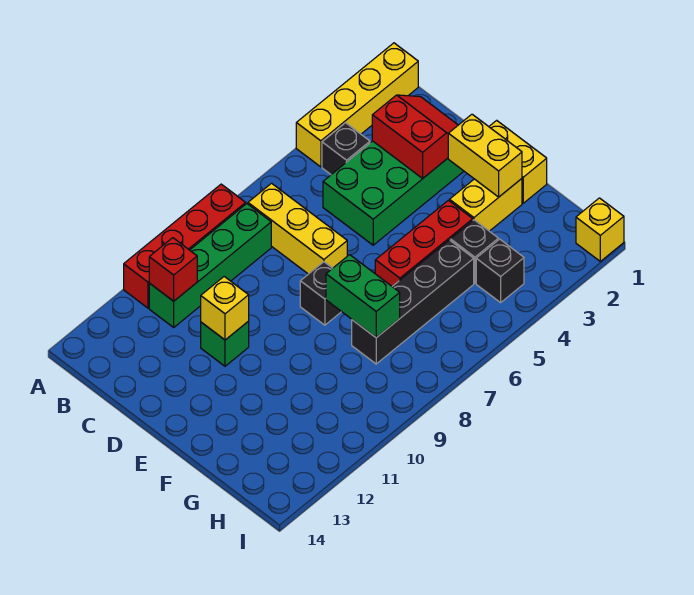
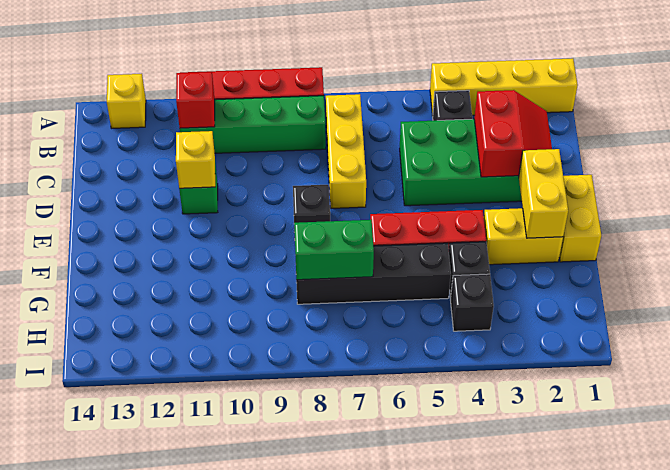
green brick F8:G8 level 2 -> green brick G7:G8 level 2
yellow brick I1 level 1 -> yellow brick A13 level 1

